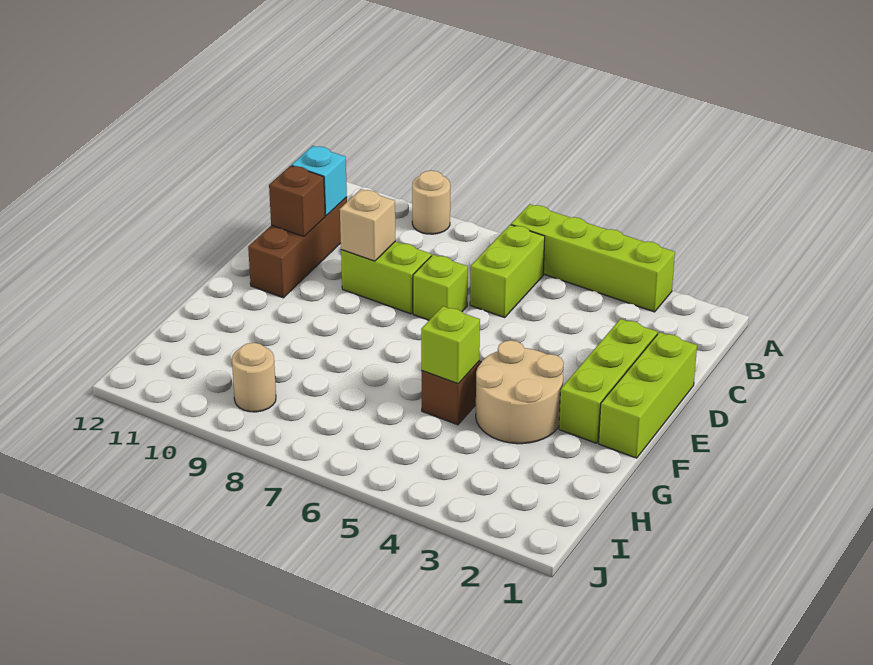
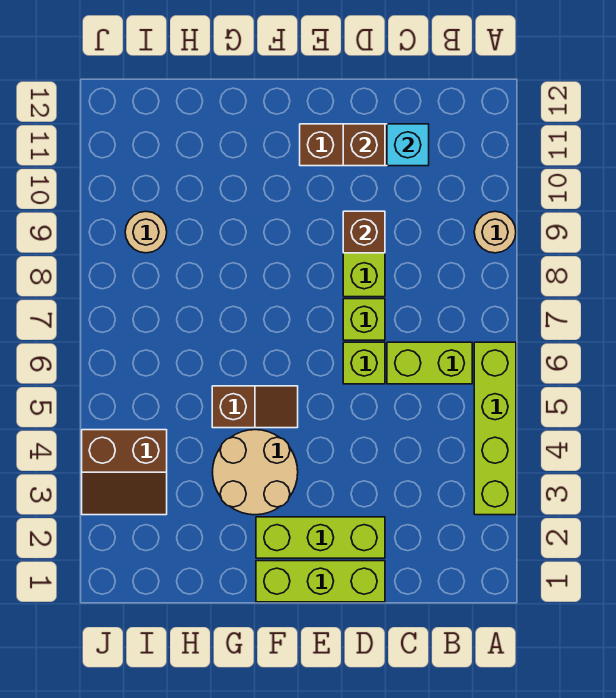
tan brick D9 level 2 -> brown brick D9 level 2
lime brick G5 level 2 -> lime brick D6 level 1
none -> brown slope I3:J4 level 1 top 4

